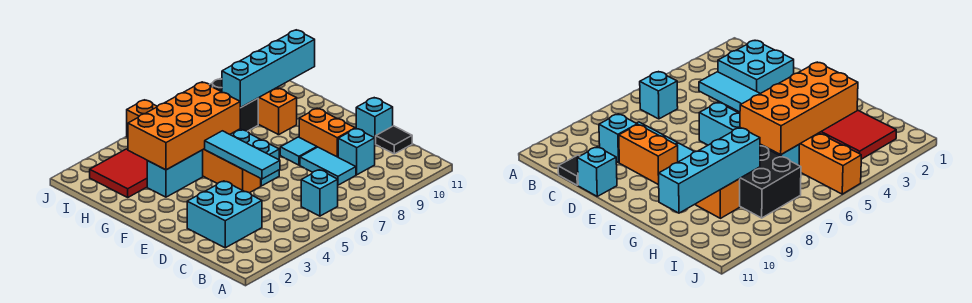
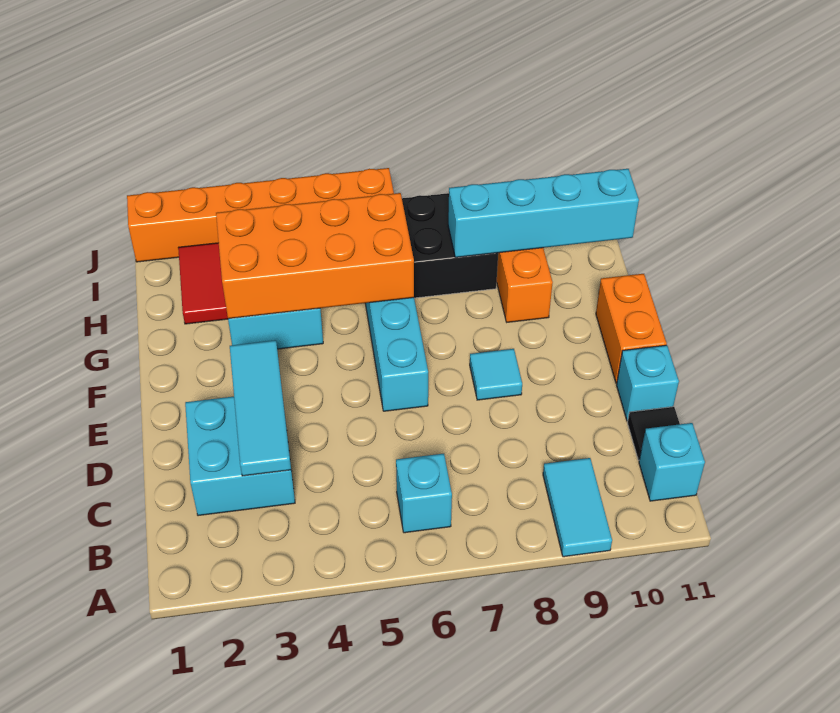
cyan tile C8:D8 level 1 -> cyan tile A9:B9 level 1
cyan brick C9 level 1 -> cyan brick B11 level 1
cyan tile D5:F5 level 2 -> cyan tile C3:E3 level 2
orange brick D9:E9 level 1 -> orange brick E11:F11 level 1
orange brick E5:J5 level 1 -> orange brick J1:J6 level 1

